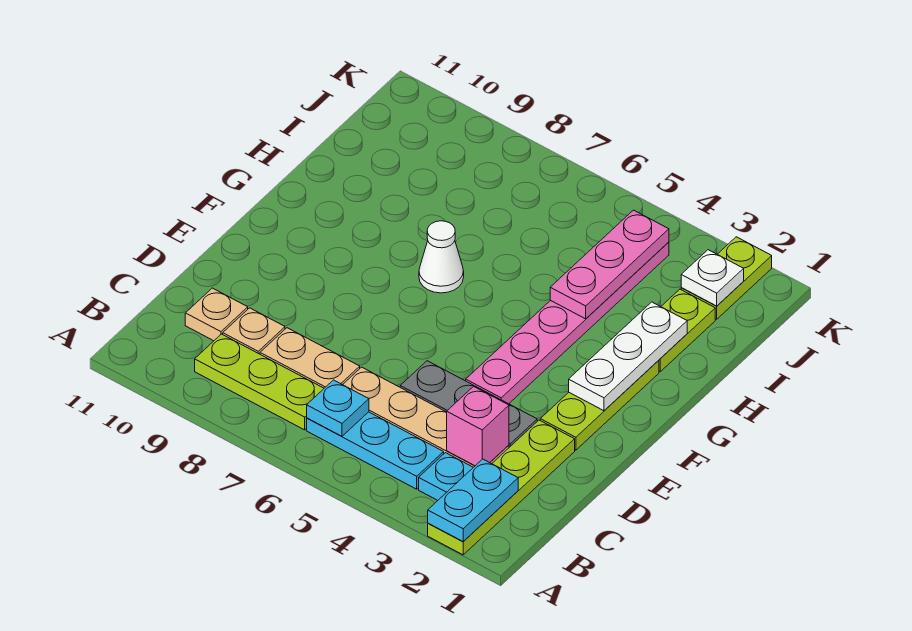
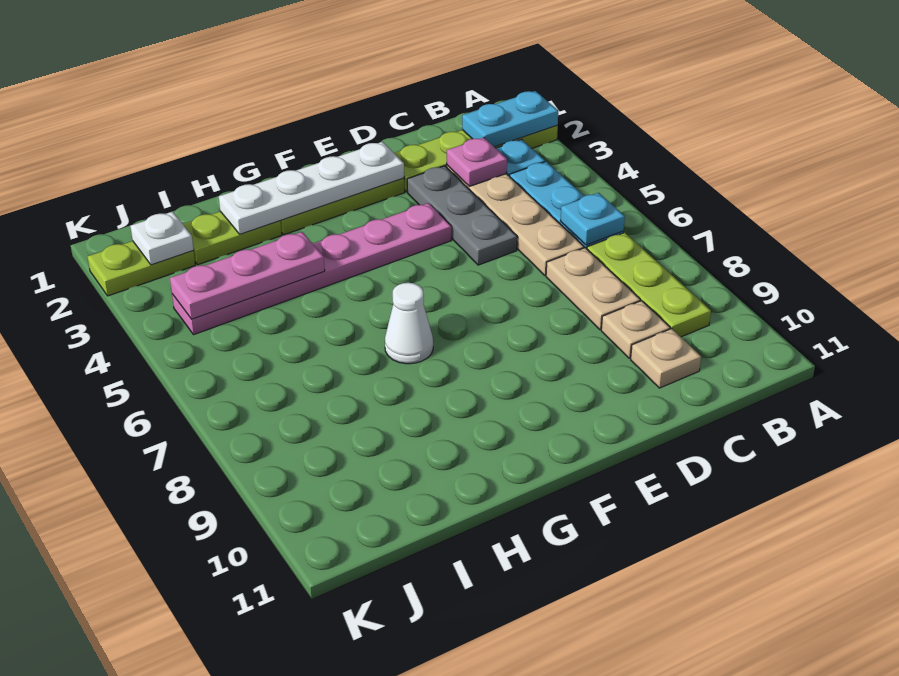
pink brick C3 level 2 -> pink plate C3 level 2
white plate F2:H2 level 2 -> white plate E2:H2 level 2

